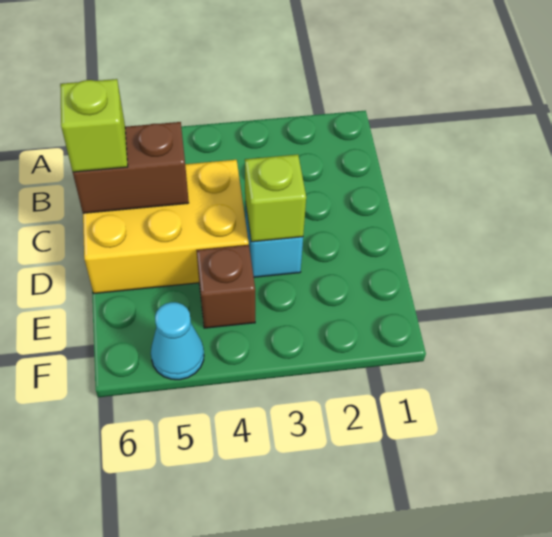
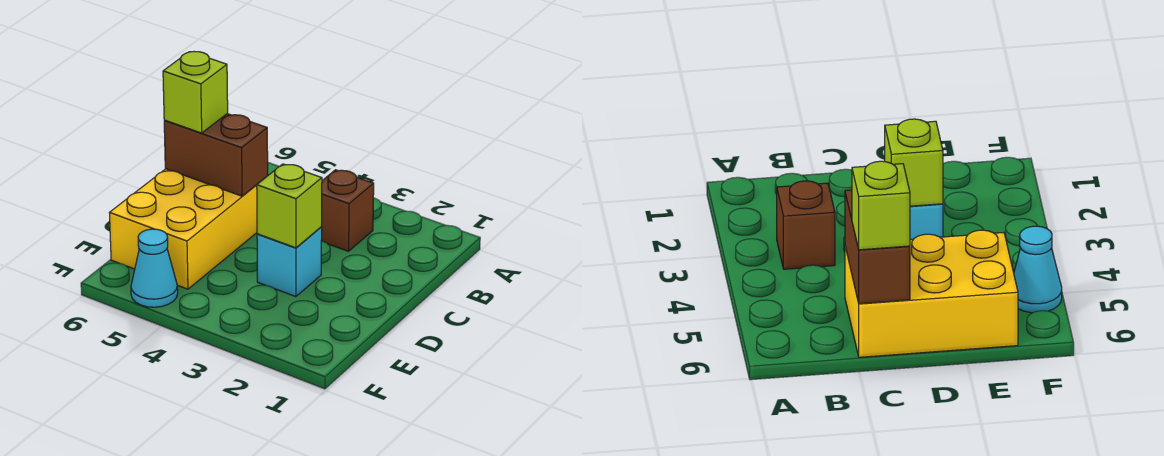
yellow brick C4:D6 level 1 -> yellow brick C5:E6 level 1
brown brick E4 level 1 -> brown brick B3 level 1

